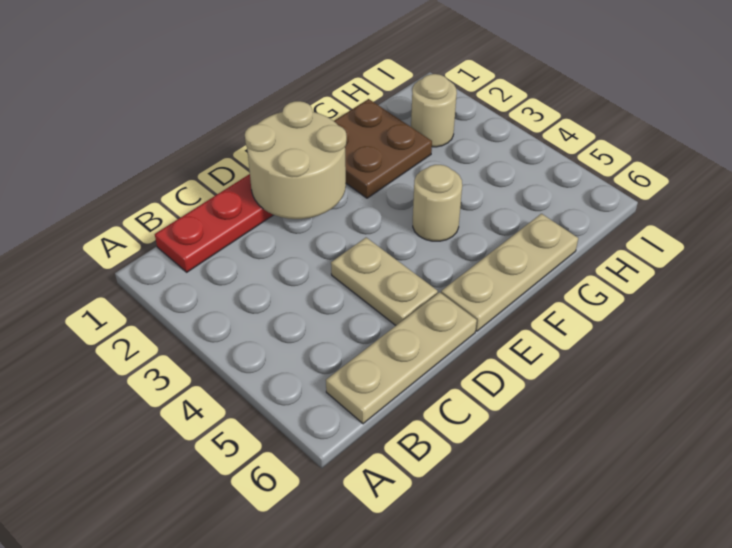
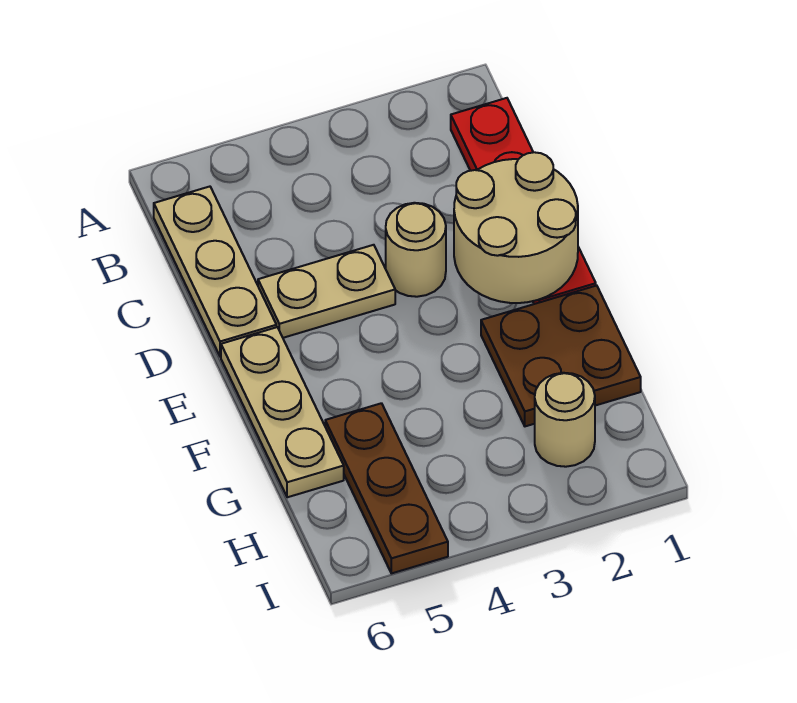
tan round brick F4 level 1 -> tan round brick D3 level 1
none -> brown plate G5:I5 level 1

